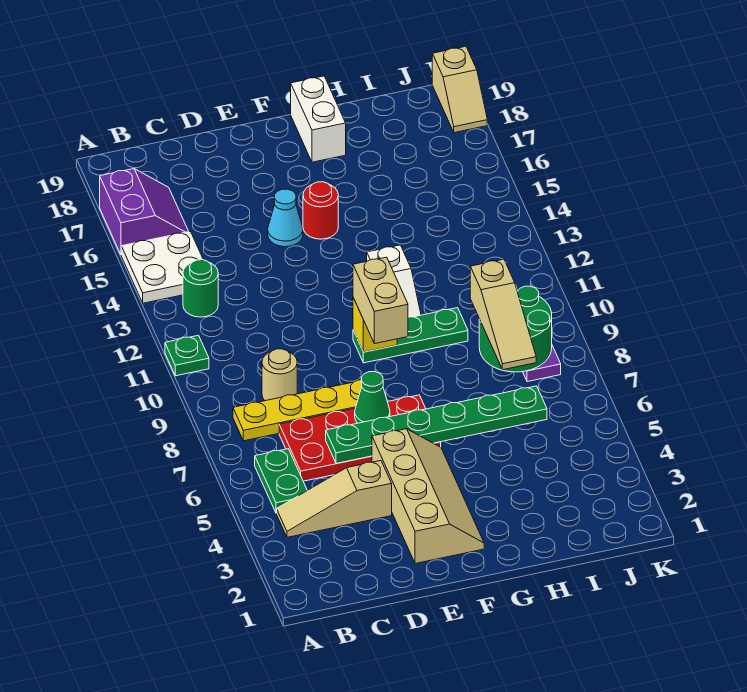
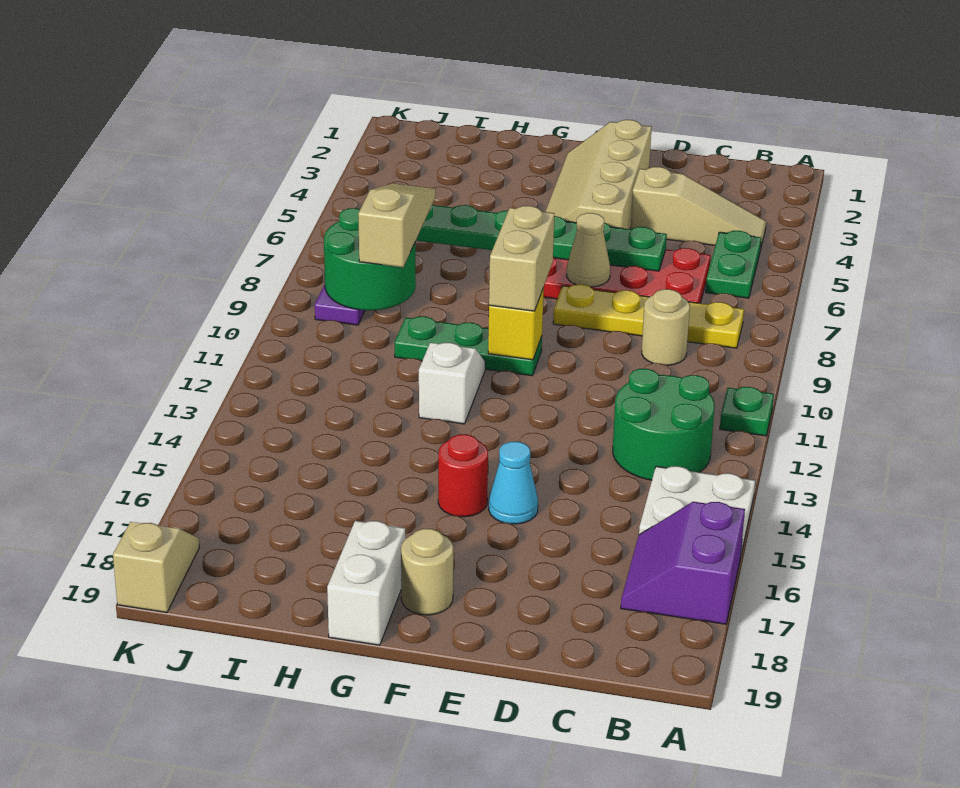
green round brick B13 level 1 -> green round brick B12:C13 level 1
green cone E7 level 2 -> tan cone E7 level 2
none -> tan round brick F18 level 1

